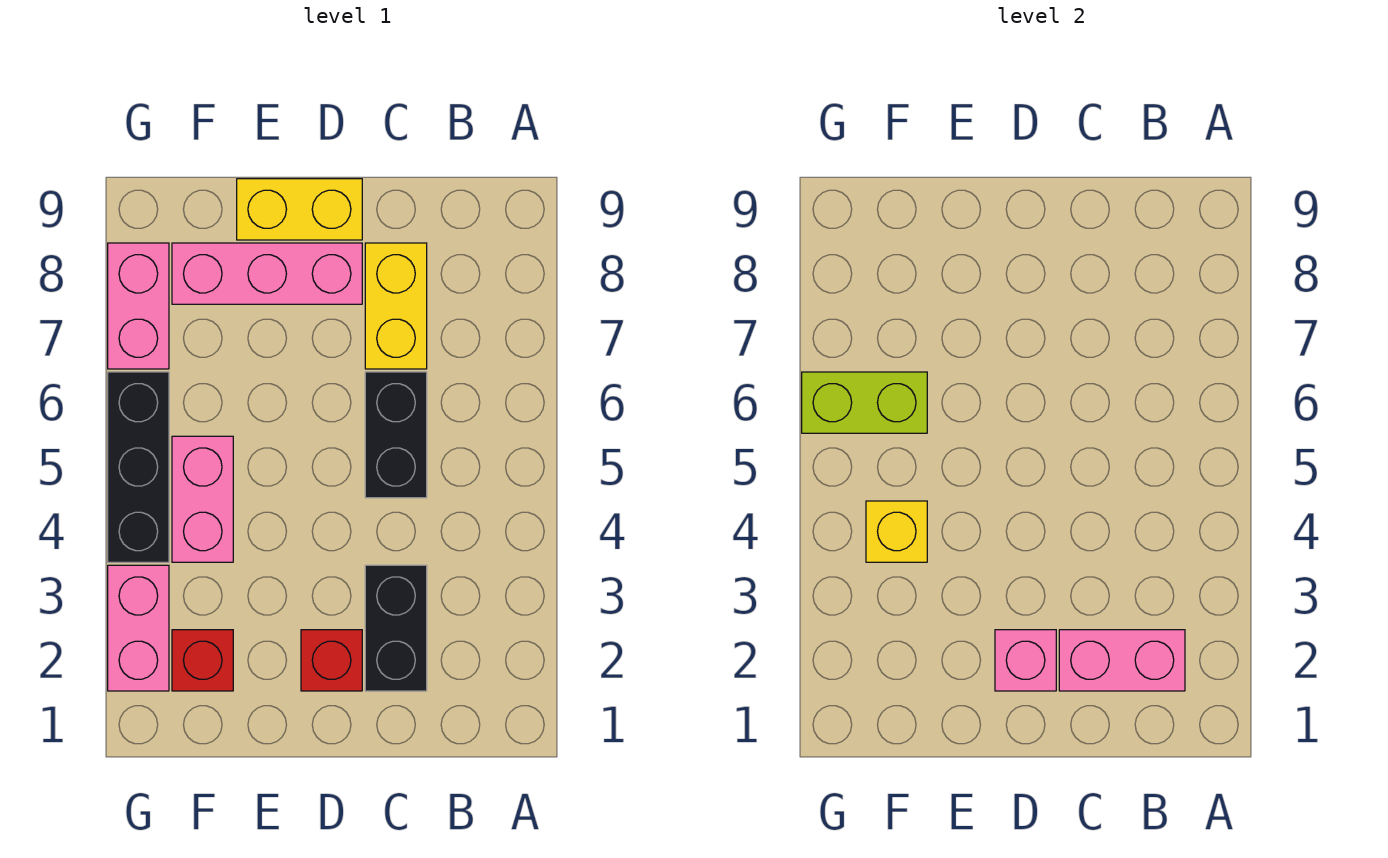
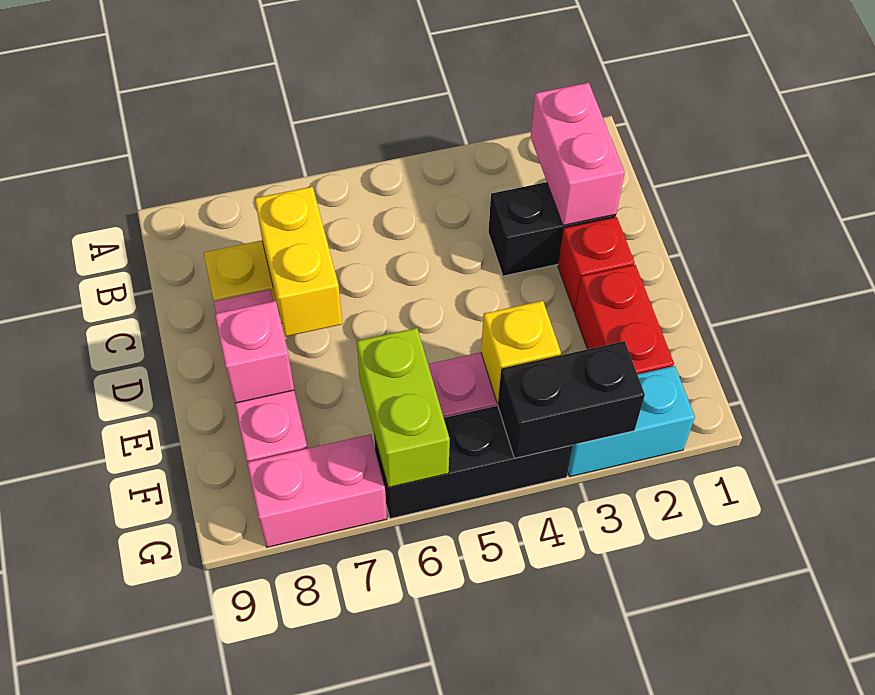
black brick C5:C6 level 1 -> black brick G3:G4 level 2
pink brick D2 level 2 -> pink brick E8 level 2
yellow brick D9:E9 level 1 -> yellow brick C7:D7 level 2
red brick F2 level 1 -> red brick E2:F2 level 1
pink brick G2:G3 level 1 -> cyan brick G2:G3 level 1

